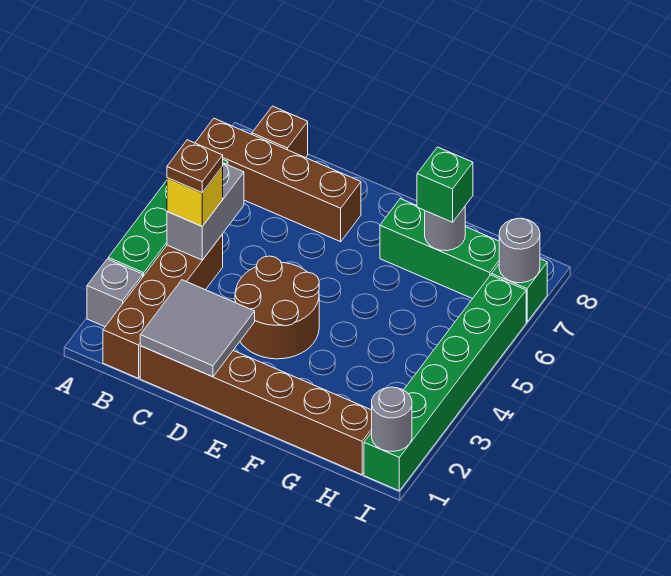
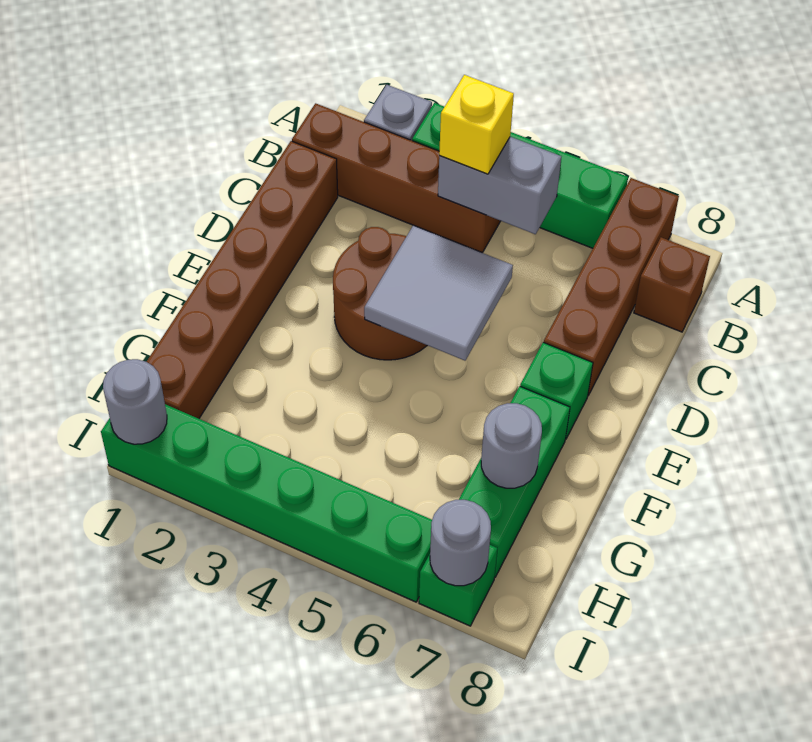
brown plate B4 level 4 -> none
grey tile C1:D2 level 2 -> grey tile D4:E5 level 2
green brick G7 level 3 -> green brick E7 level 1

